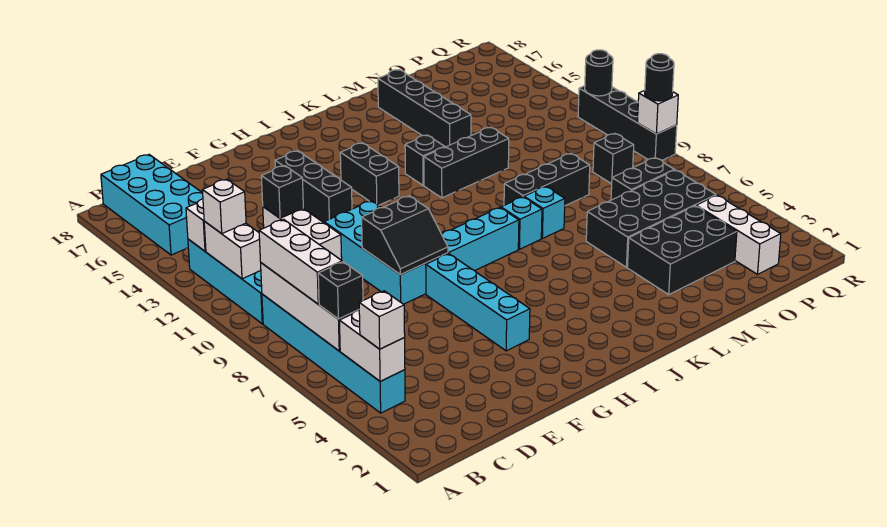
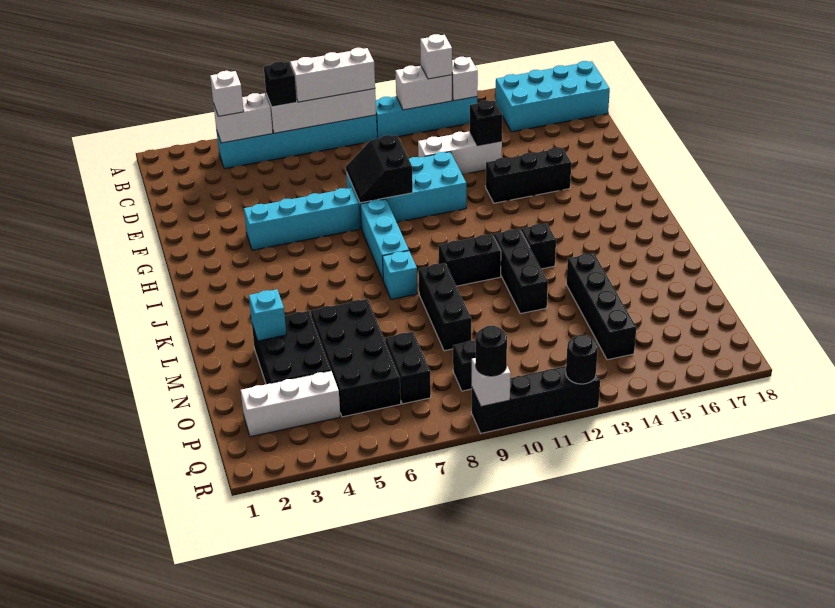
black brick I13:I14 level 1 -> black brick K10:K11 level 1
cyan brick L8 level 1 -> cyan brick M3 level 2
black brick M14:M17 level 1 -> black brick M14:P14 level 1

